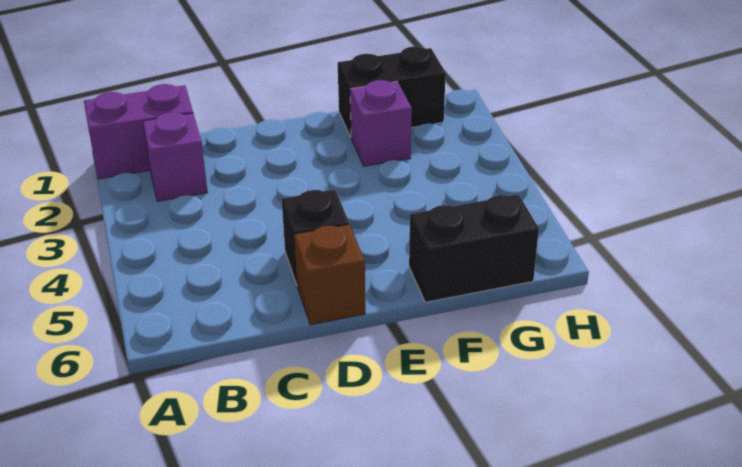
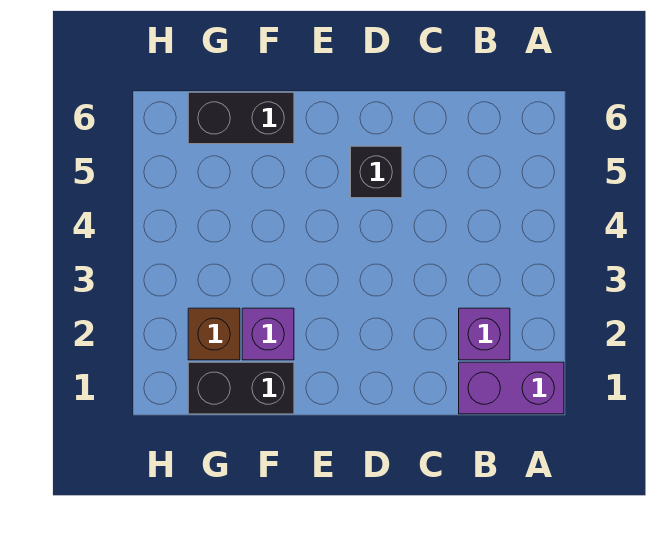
brown brick D6 level 1 -> brown brick G2 level 1

